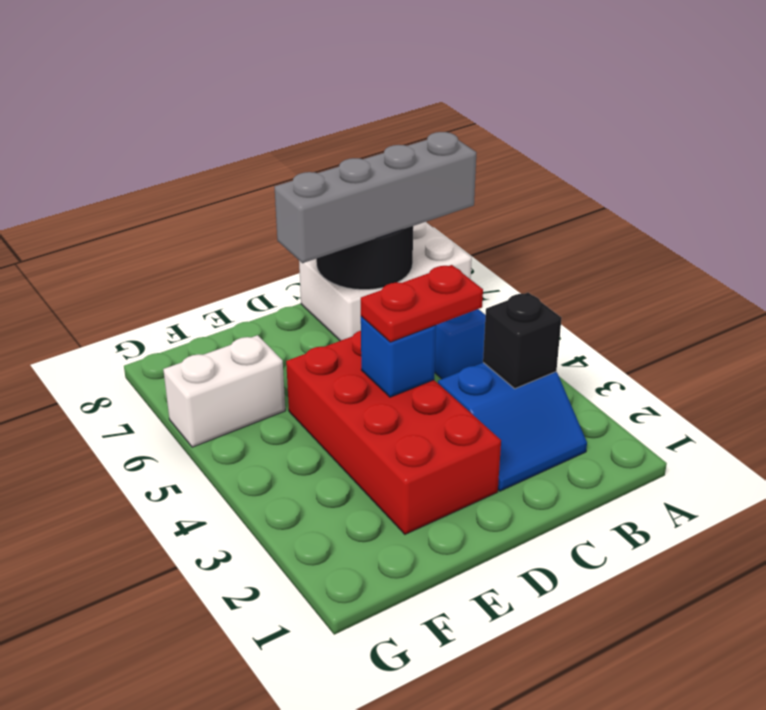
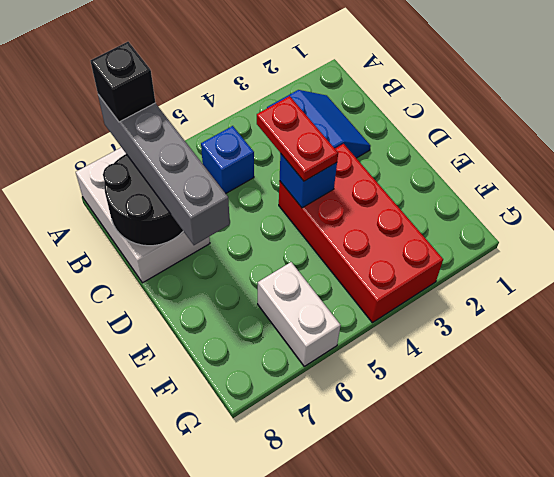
black brick B3 level 2 -> black brick A7 level 4
red brick D2:E5 level 1 -> red brick D3:G4 level 1

